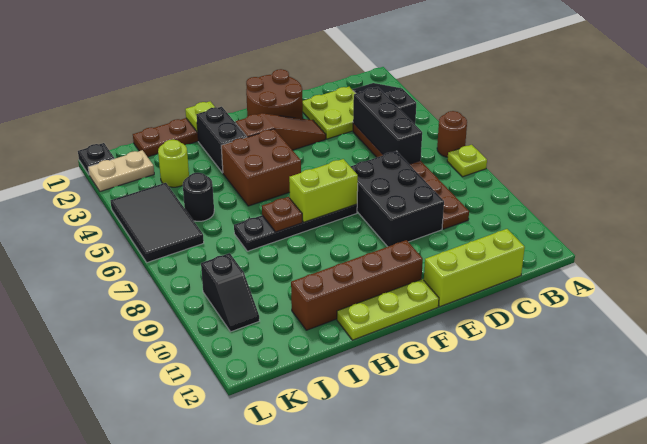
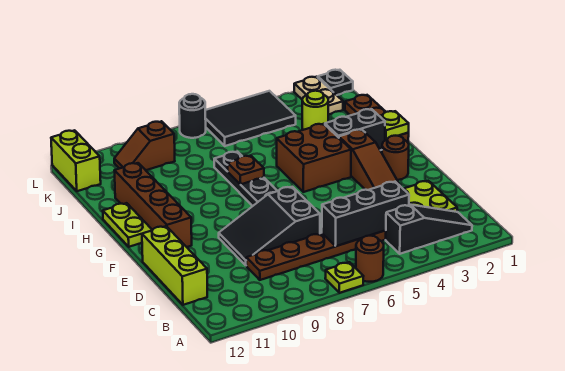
black brick D7:E9 level 1 -> black slope D7:E9 level 1 top 7
brown round brick E1:F2 level 1 -> brown round brick F2 level 1
lime brick F7:G7 level 2 -> lime brick K12:L12 level 1
lime plate F12:H12 level 1 -> lime plate G12:H12 level 1
black round brick J5 level 1 -> black round brick L7 level 1
black slope K9:K10 level 1 top 9 -> brown slope K9:K10 level 1 top 9

